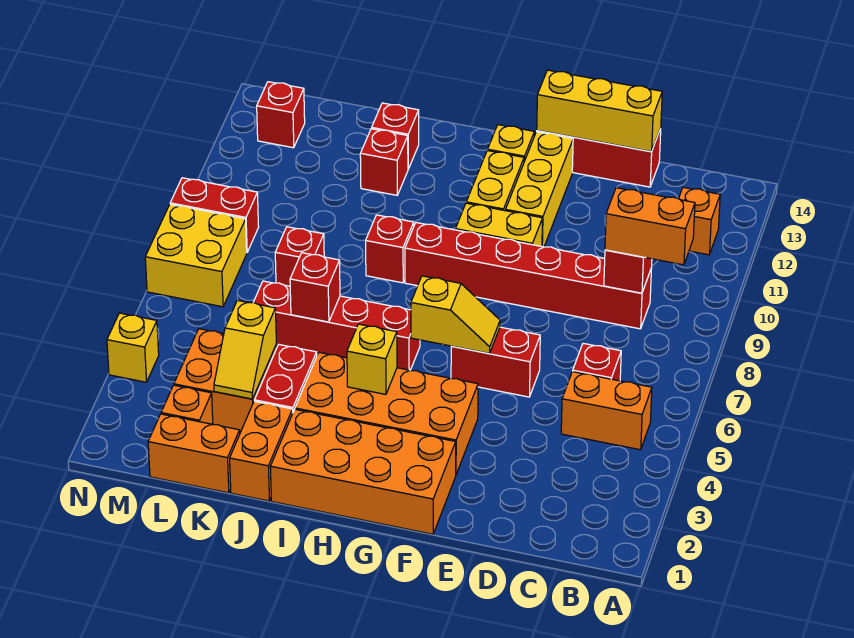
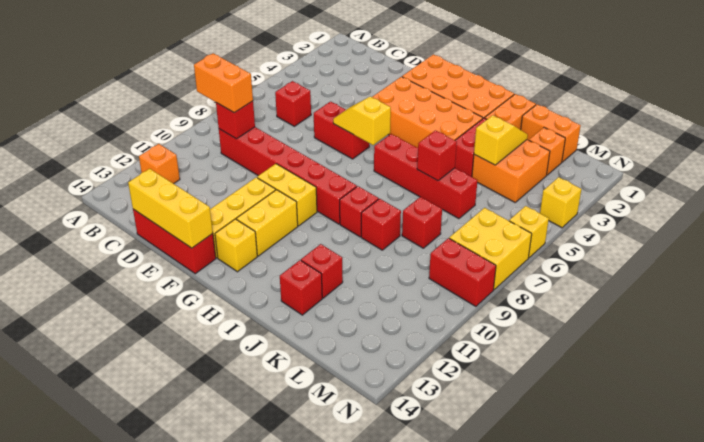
orange brick B5:C5 level 1 -> none
yellow brick H4 level 2 -> yellow brick N6 level 1
red brick M13 level 1 -> red brick J9 level 1

